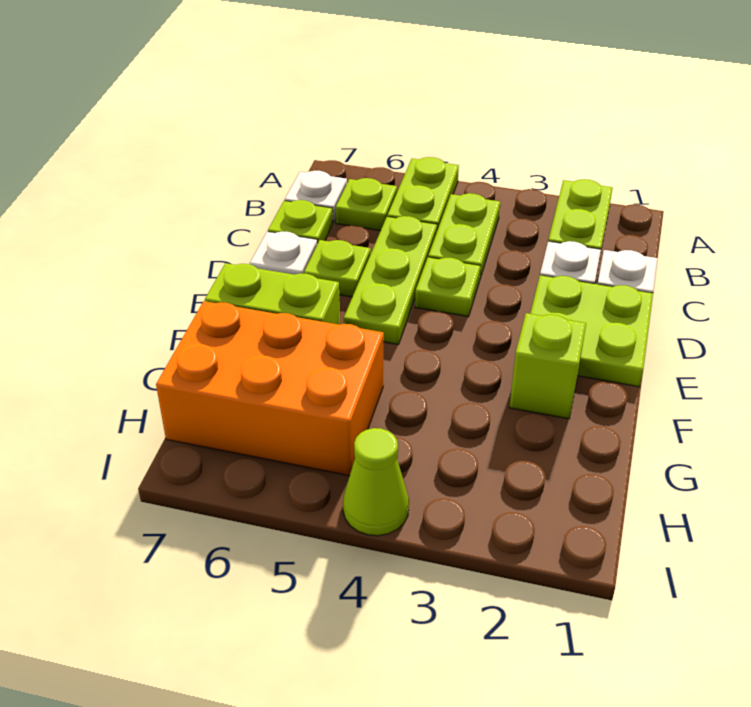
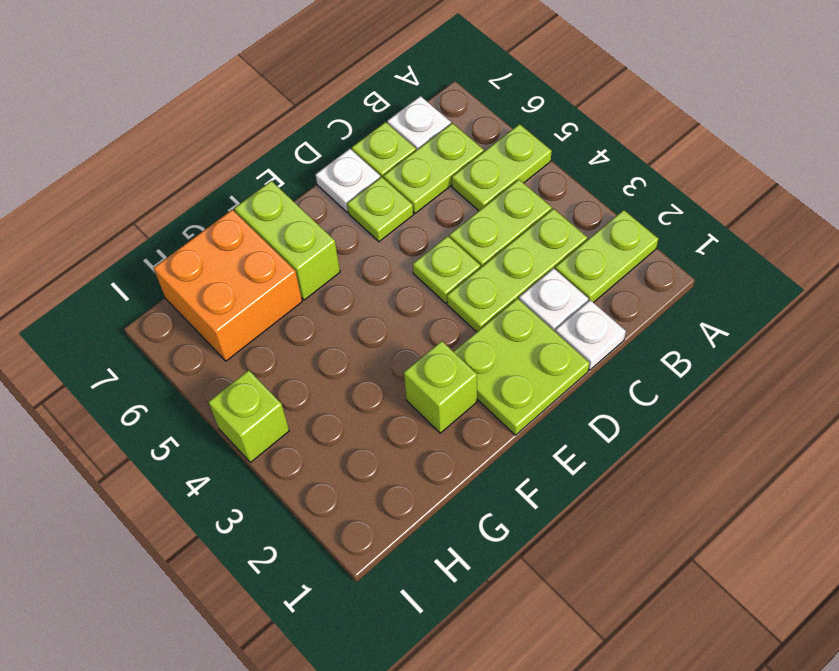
lime plate B6 level 1 -> lime plate B6:C6 level 1
lime plate C5:E5 level 1 -> lime plate B3:D3 level 1
orange brick G5:H7 level 1 -> orange brick G6:H7 level 1
lime cone I4 level 1 -> lime brick I4 level 1

